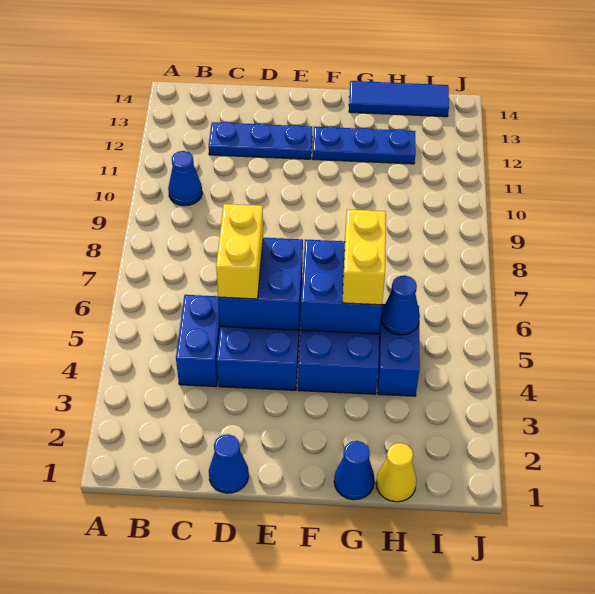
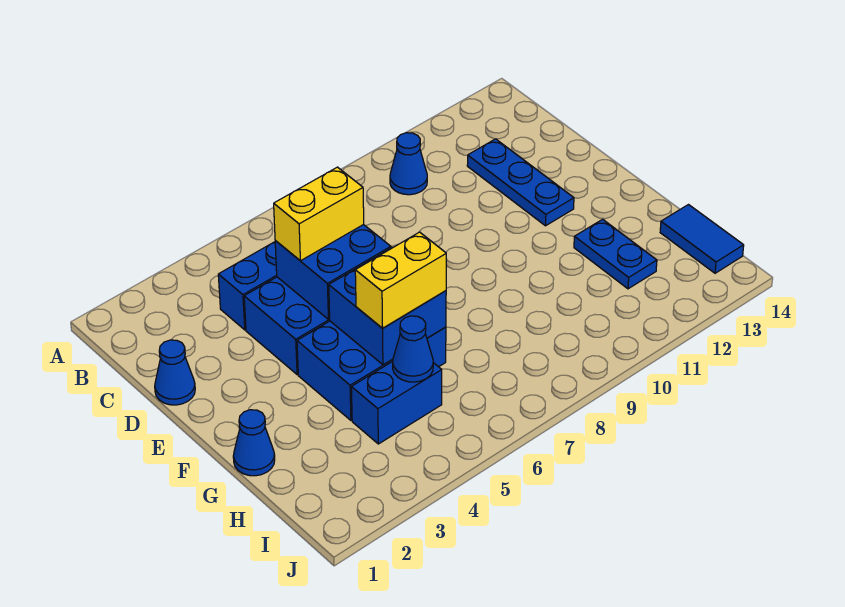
blue plate F12:H12 level 1 -> blue plate G12:H12 level 1
blue tile G14:I14 level 1 -> blue tile H14:I14 level 1
yellow cone H1 level 1 -> none

